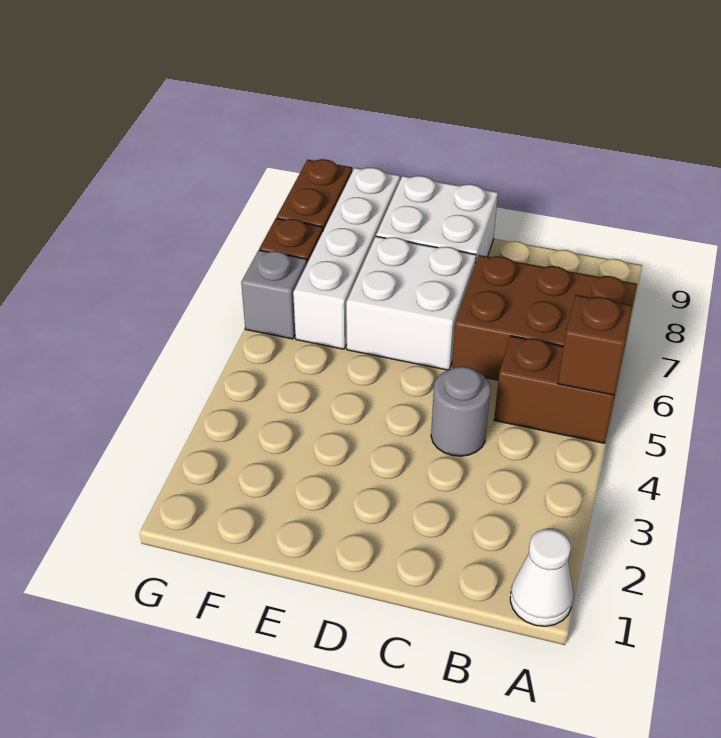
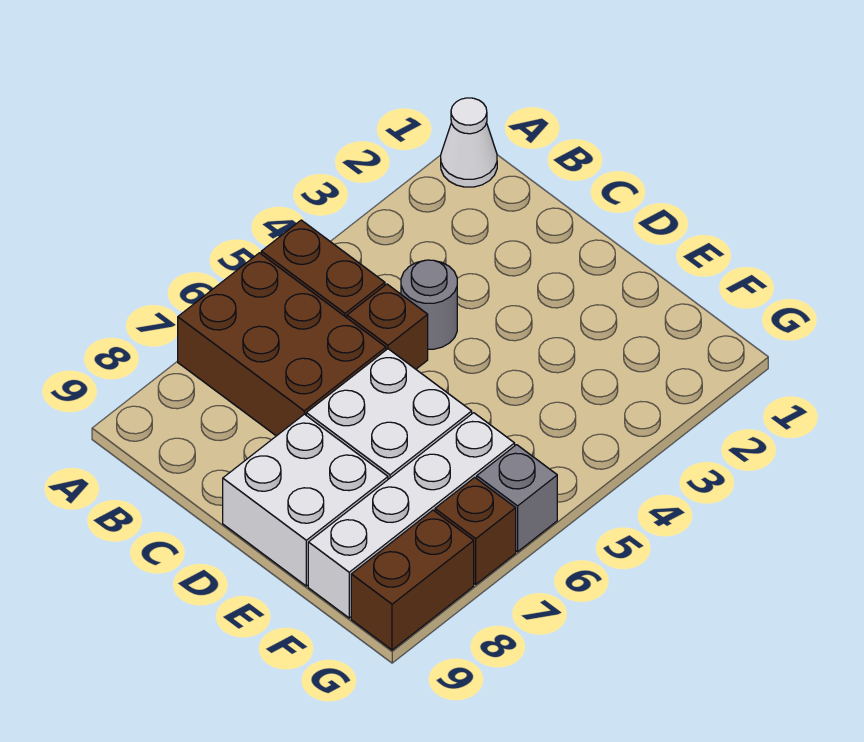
brown brick A5 level 2 -> brown brick C5 level 1

